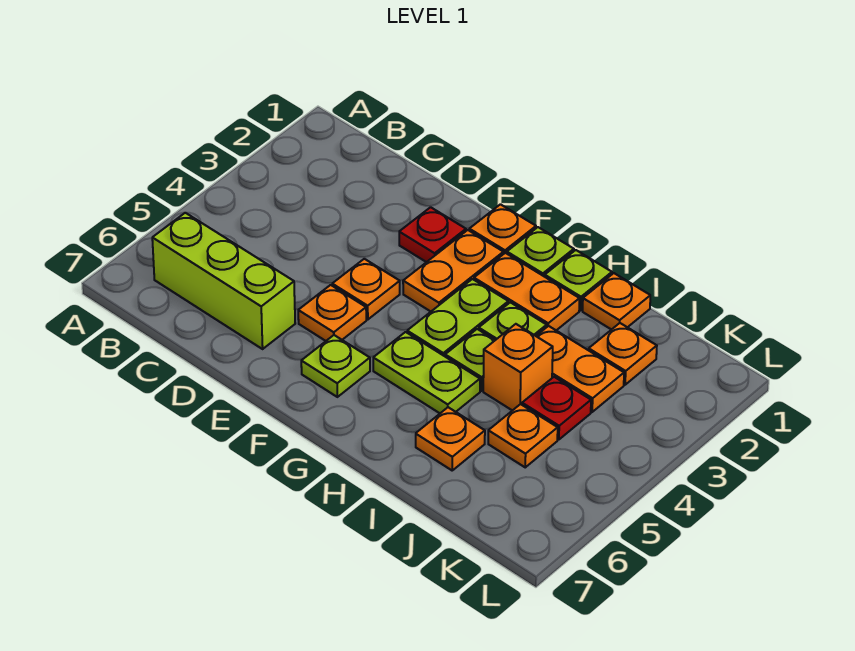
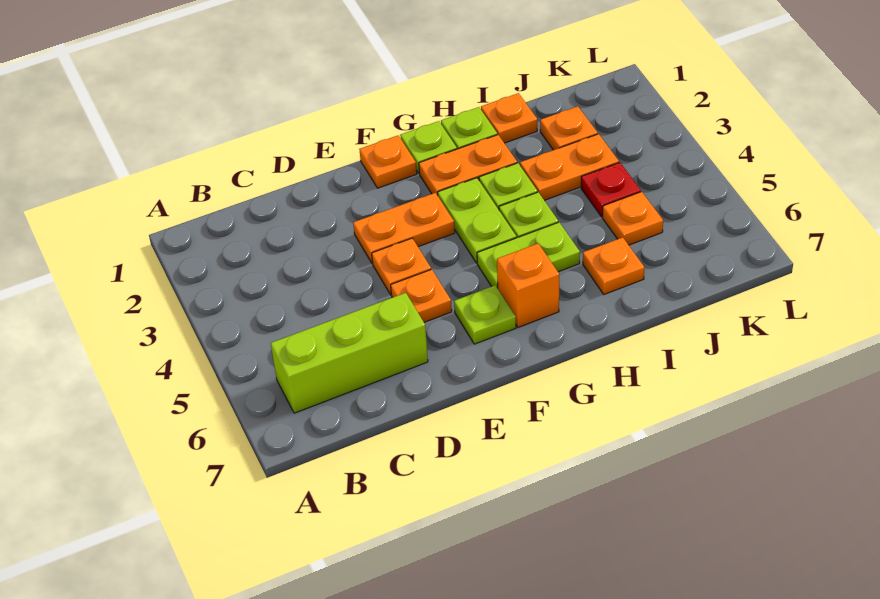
red plate E2 level 1 -> none
orange plate F2:F3 level 1 -> orange plate E3:F3 level 1
orange brick I4 level 1 -> orange brick G6 level 1

